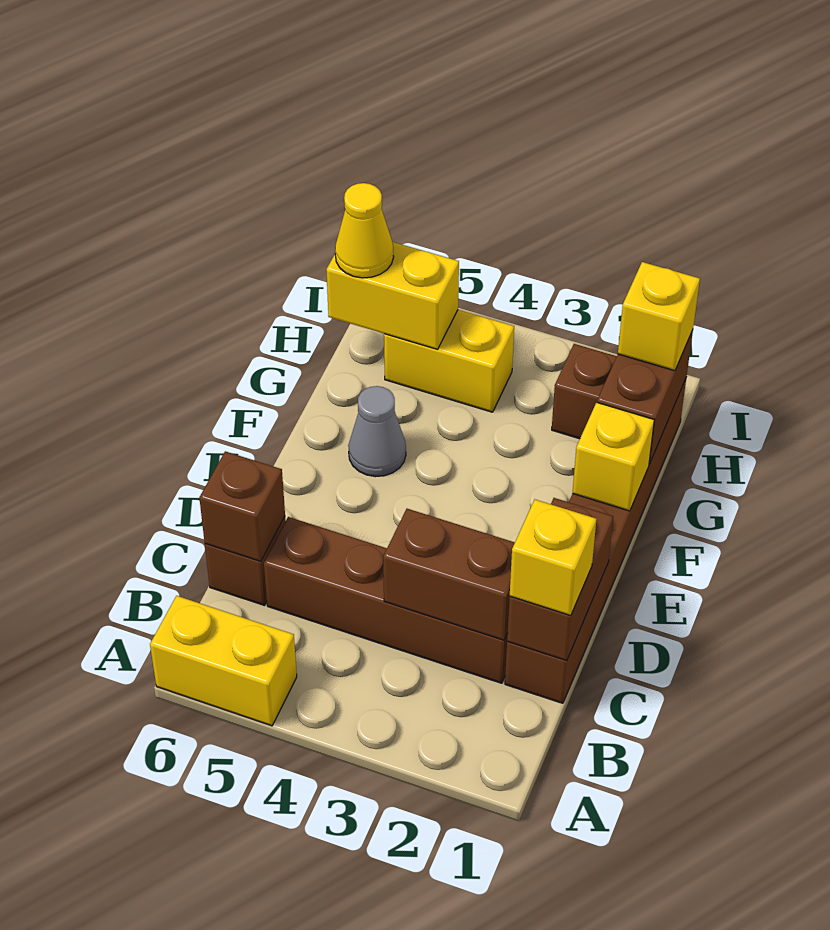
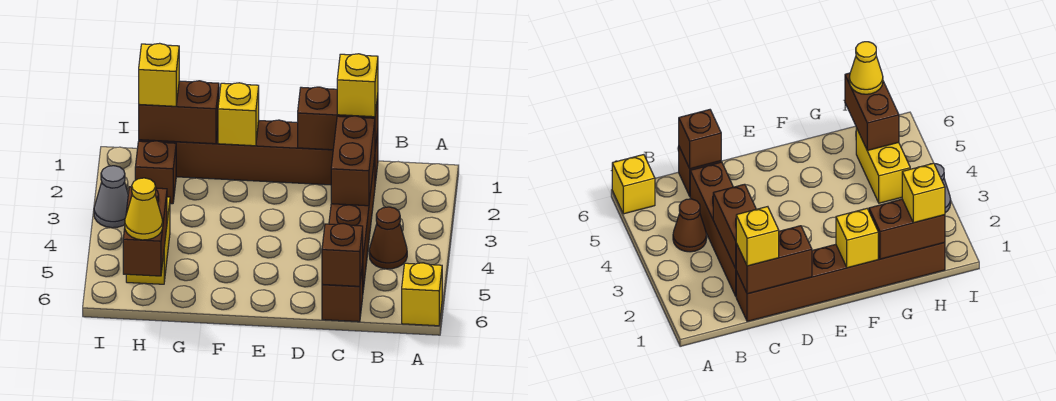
yellow brick A5:A6 level 1 -> yellow brick A6 level 1
none -> brown cone B4 level 1
grey cone F5 level 1 -> grey cone I3 level 1
yellow brick H5:H6 level 2 -> brown brick H5:H6 level 2

